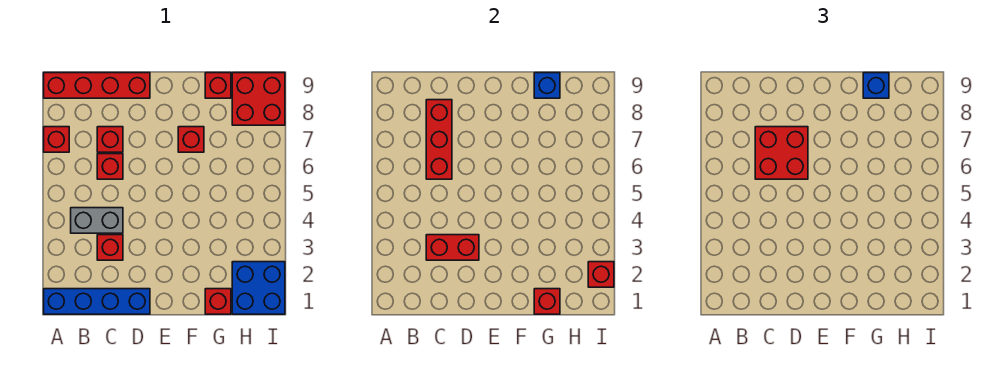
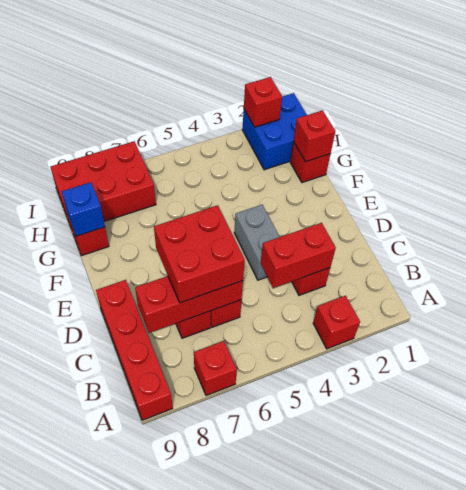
blue brick A1:D1 level 1 -> none
grey brick B4:C4 level 1 -> grey brick D4:E4 level 1
red brick C3:D3 level 2 -> red brick C3:C4 level 2
red brick F7 level 1 -> red brick A3 level 1
blue brick G9 level 3 -> none
red brick H8:I9 level 1 -> red brick H7:I9 level 1

